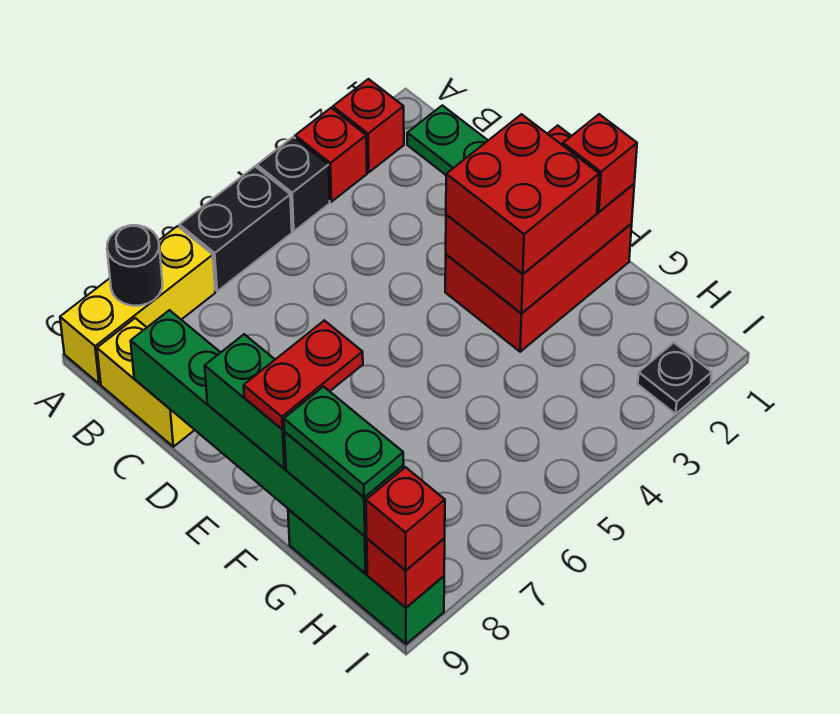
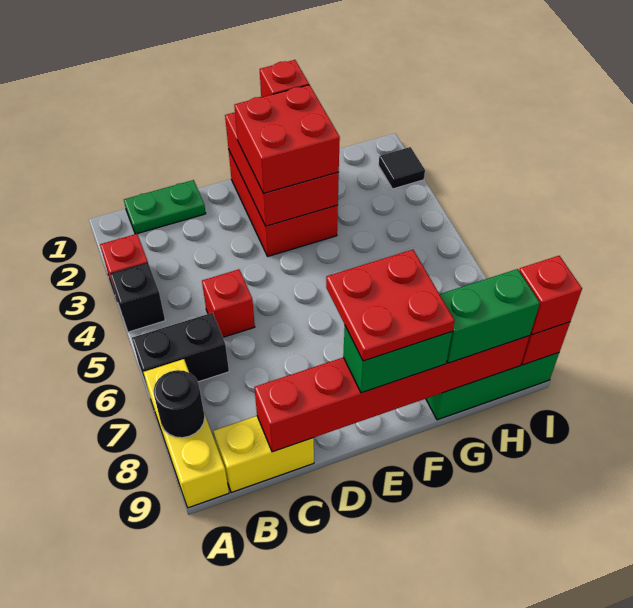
red brick A2 level 1 -> red brick C5 level 1
black brick A5:A6 level 1 -> black brick A6:B6 level 1
green brick C9:H9 level 2 -> red brick C9:H9 level 2
red plate F8:F9 level 4 -> red plate E8:F9 level 4
green plate G9:H9 level 4 -> none
black plate I2 level 1 -> black tile I2 level 1

